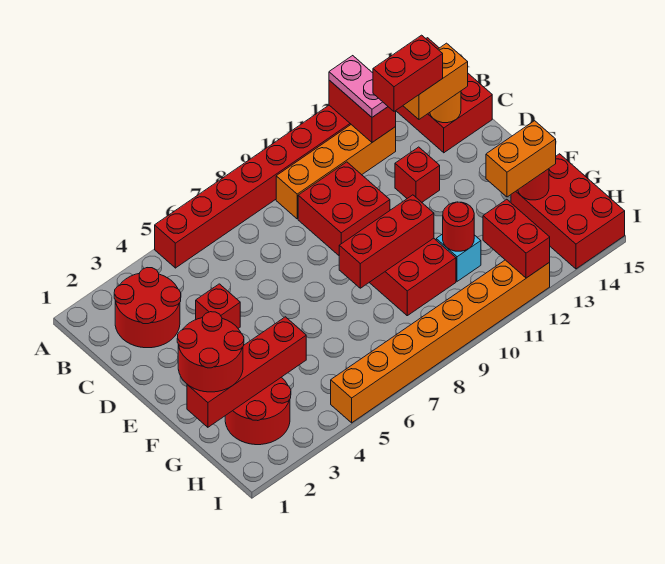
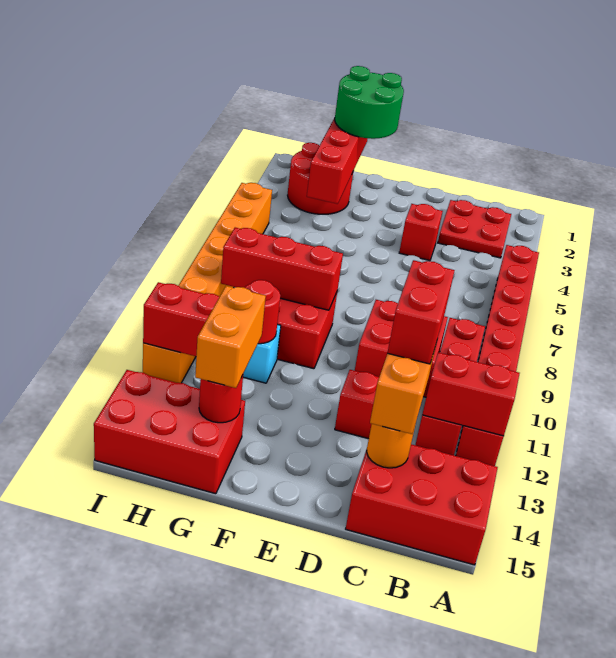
pink plate A12:B12 level 3 -> none
red round brick B2:C3 level 1 -> red plate B2:C3 level 1
orange brick B9:B12 level 1 -> red brick B9:B12 level 1
red round brick F1:G2 level 3 -> green round brick F1:G2 level 3
red brick F8:F10 level 2 -> red brick F9:H9 level 2

